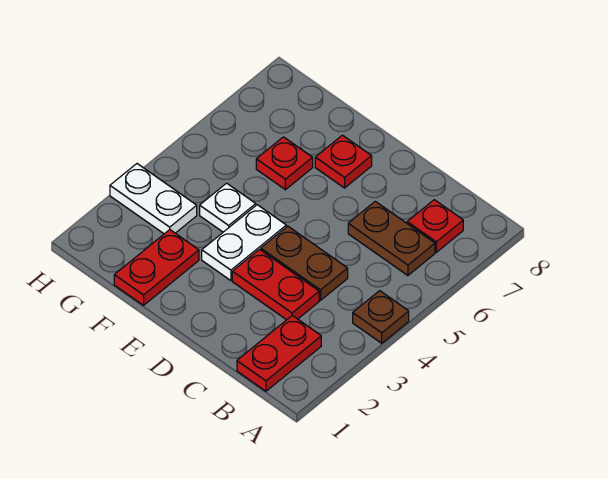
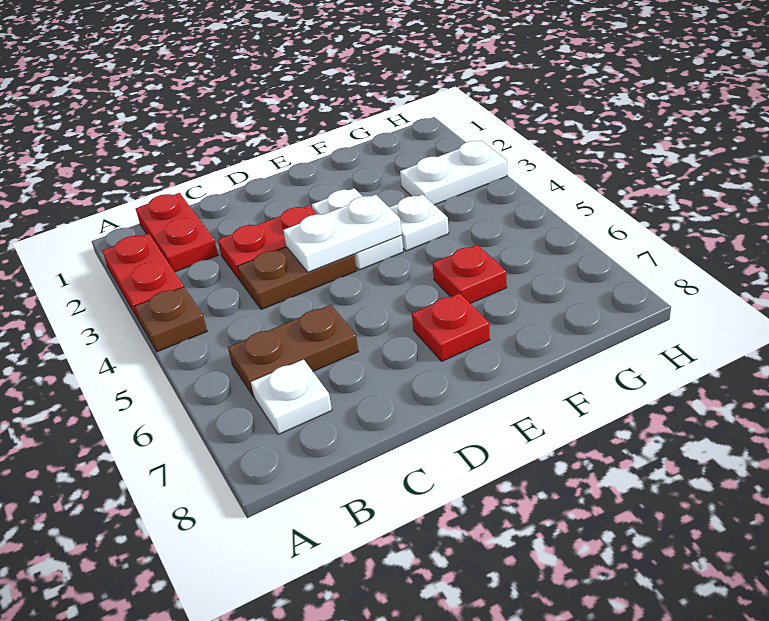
red plate B7 level 1 -> white plate B7 level 1
none -> white plate D4:E4 level 2
red plate F1:F2 level 1 -> red plate A2:A3 level 1

